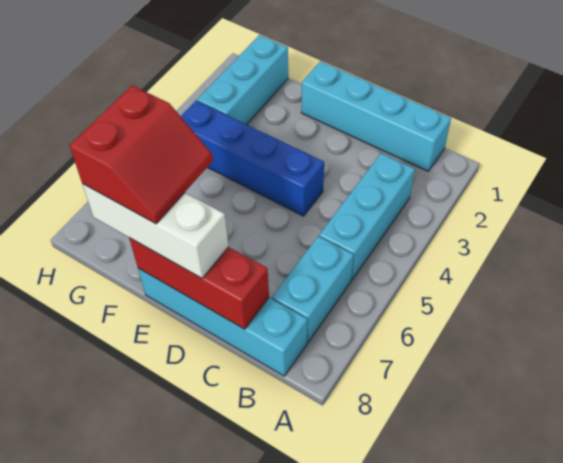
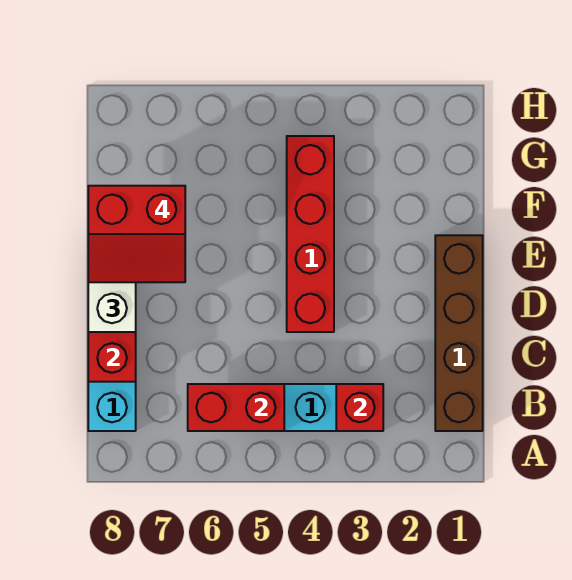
cyan brick B1:E1 level 1 -> brown brick B1:E1 level 1
none -> red brick B3 level 2
none -> red brick B5:B6 level 2
cyan brick B6:B7 level 1 -> none
blue brick D4:G4 level 1 -> red brick D4:G4 level 1
cyan brick G1:G3 level 1 -> none

